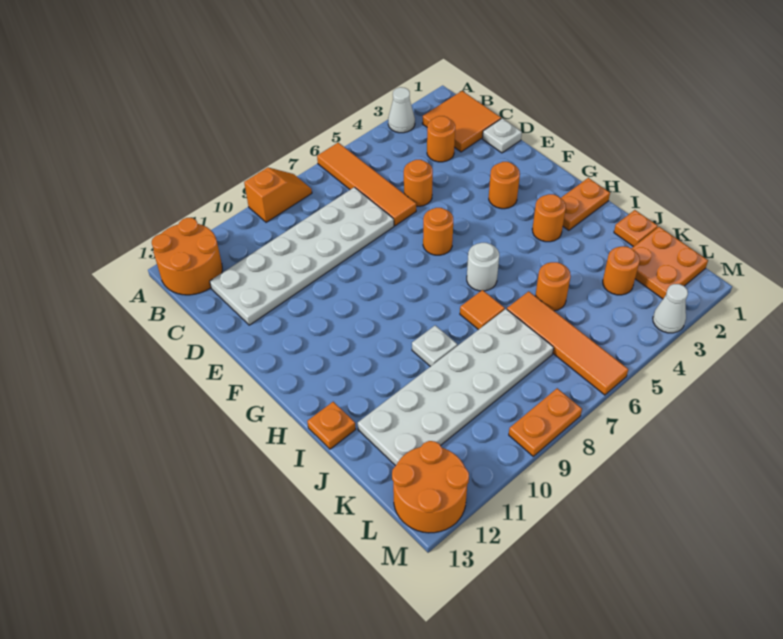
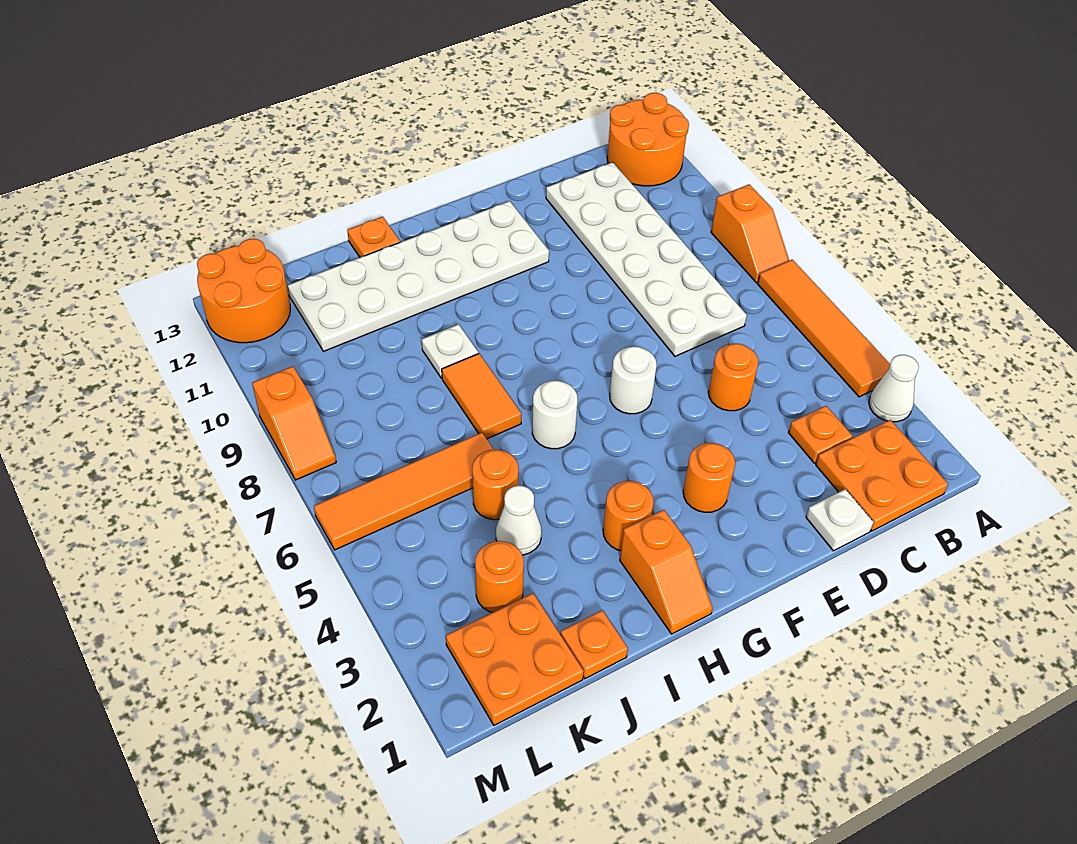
orange tile A6:D6 level 1 -> orange tile A4:A7 level 1
orange tile B1:C2 level 1 -> orange plate B1:C2 level 1
orange round brick C3 level 1 -> orange plate C3 level 1
orange round brick F6 level 1 -> white round brick F6 level 1
orange plate H1:H2 level 1 -> orange slope H1:H2 level 1 top 2
orange tile I7 level 1 -> orange tile I7:I8 level 1
white plate J7:K12 level 1 -> white plate F11:K12 level 1
white cone M3 level 1 -> white cone J4 level 1
orange plate M8:M9 level 1 -> orange slope M8:M9 level 1 top 9

